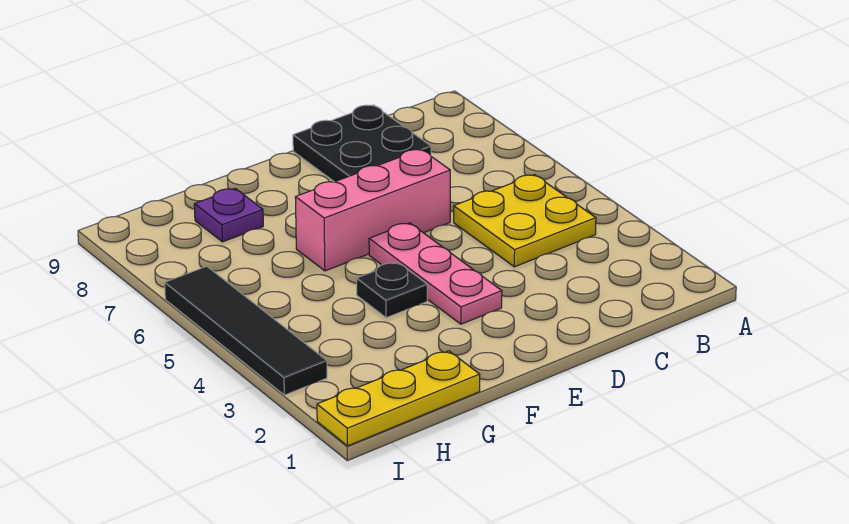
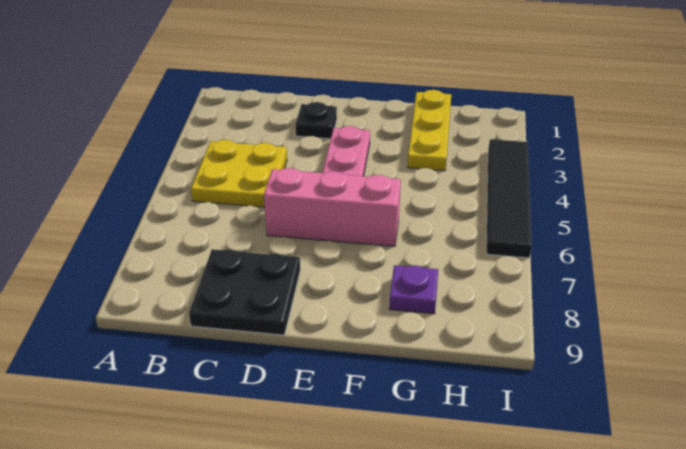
black plate F4 level 1 -> black plate D2 level 1
yellow plate G1:I1 level 1 -> yellow plate G1:G3 level 1

